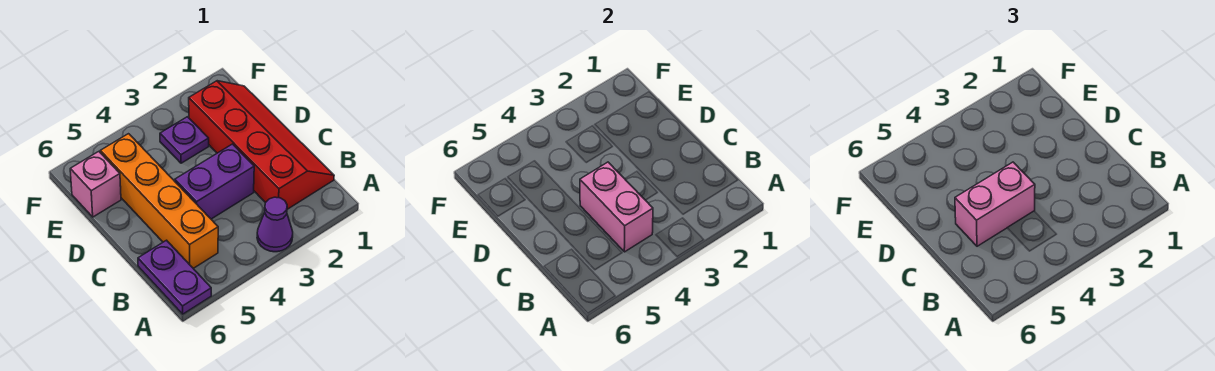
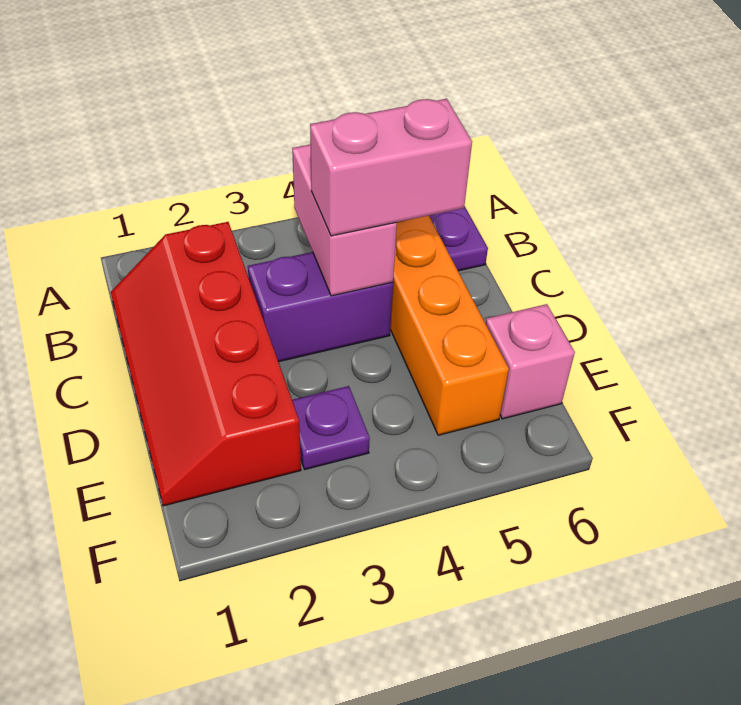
purple cone A3 level 1 -> none

